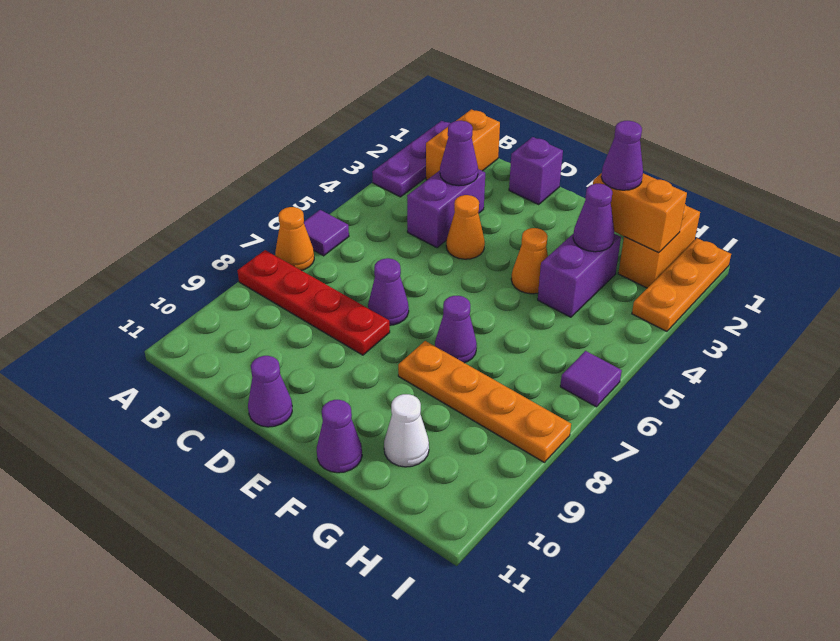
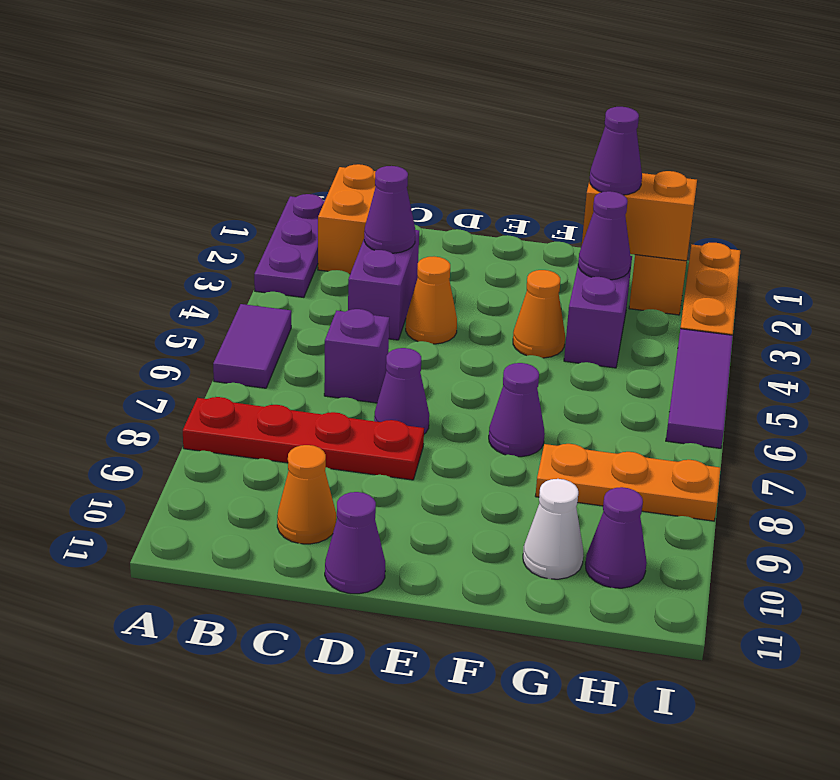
purple tile A6 level 1 -> purple tile A5:A6 level 1
orange cone A7 level 1 -> orange cone C10 level 1
purple brick D1 level 1 -> purple brick C6 level 1
orange plate F8:I8 level 1 -> orange plate G8:I8 level 1
purple cone F11 level 1 -> purple cone H10 level 1
purple tile I6 level 1 -> purple tile I4:I6 level 1

